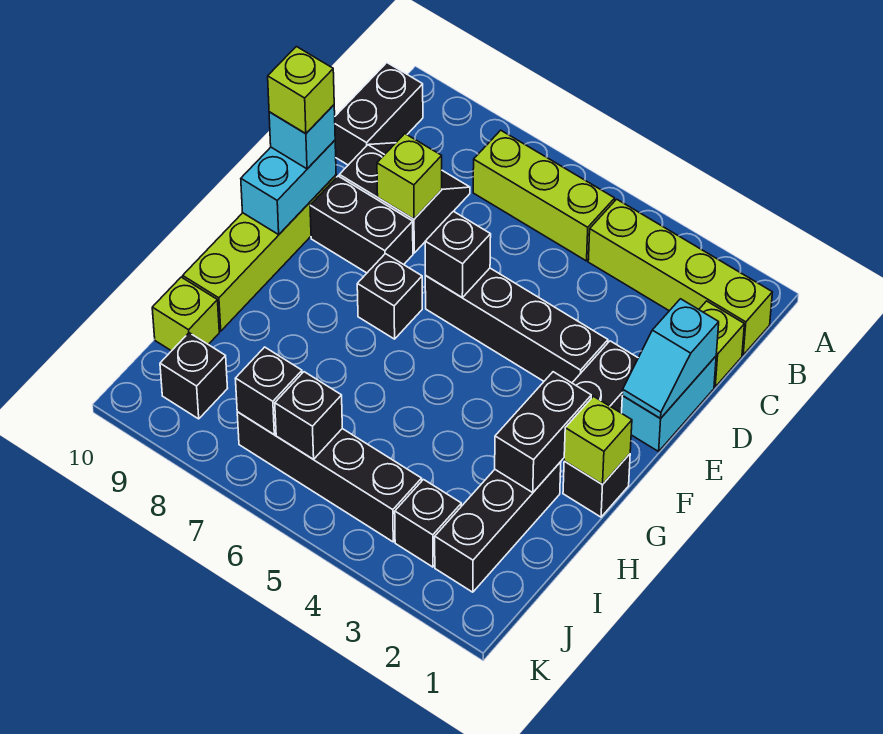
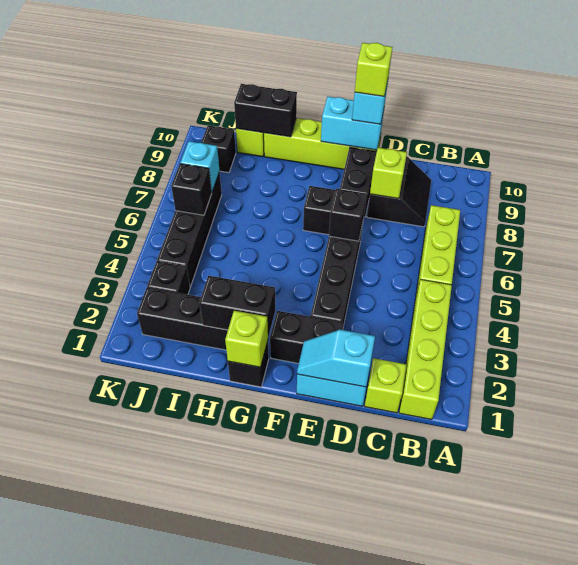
black brick B10:C10 level 1 -> black brick H10:I10 level 2
black brick J7 level 2 -> cyan brick J7 level 2

